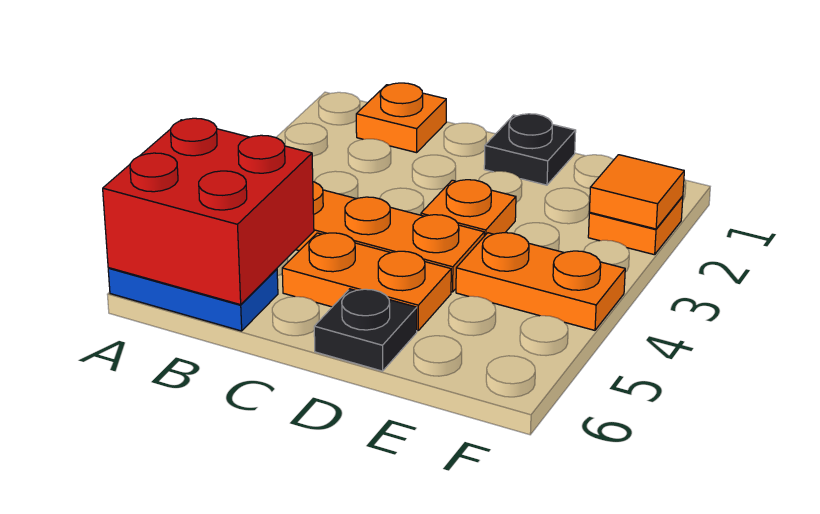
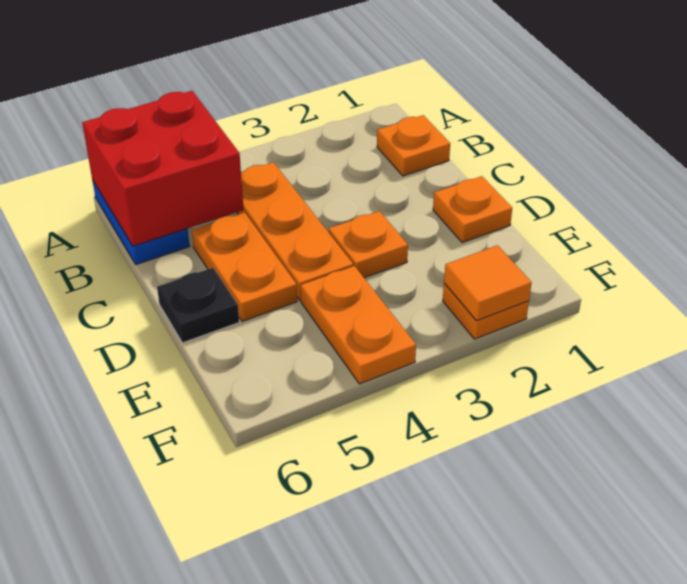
black plate D1 level 1 -> orange plate D1 level 1

